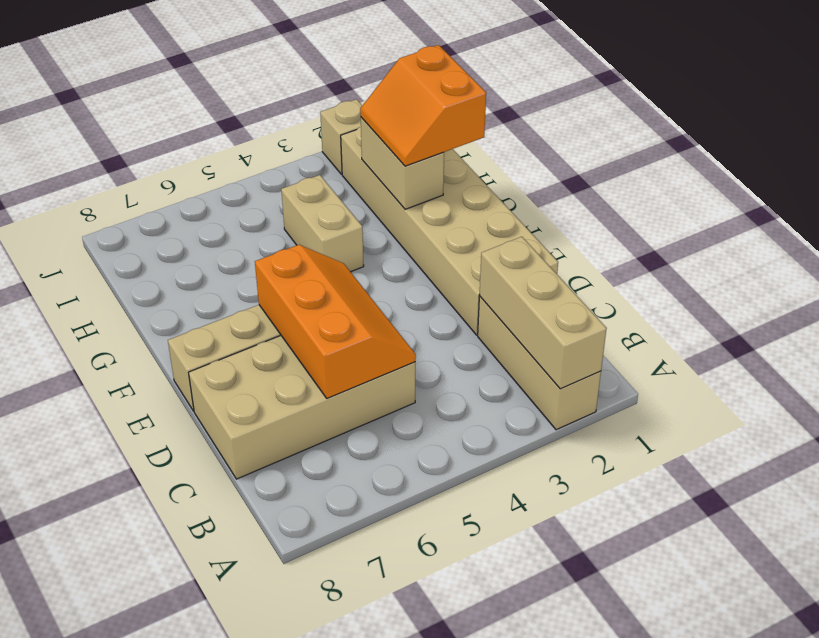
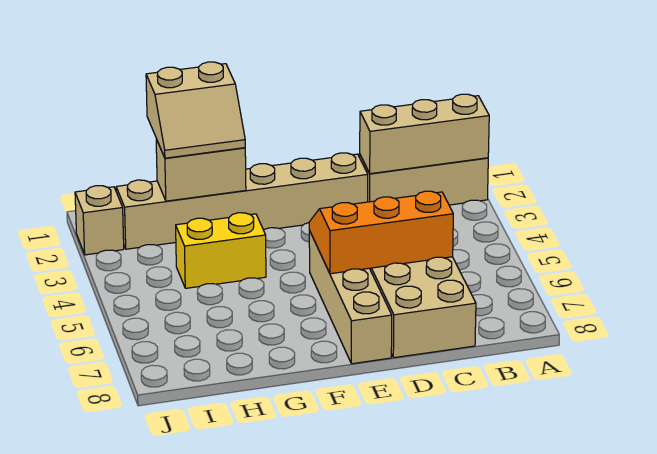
tan brick D1:I2 level 1 -> tan brick D2:I2 level 1
orange slope G1:H2 level 3 top 1 -> tan slope G1:H2 level 3 top 1
tan brick G4:H4 level 1 -> yellow brick G4:H4 level 1

